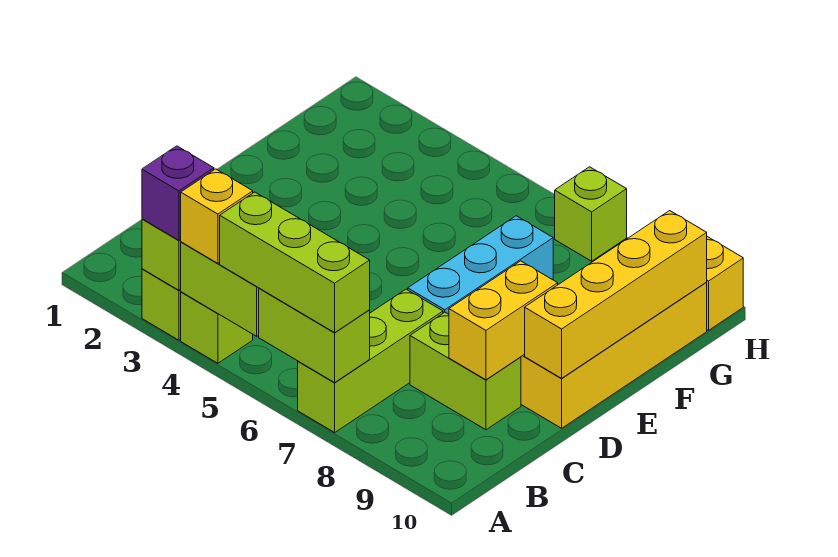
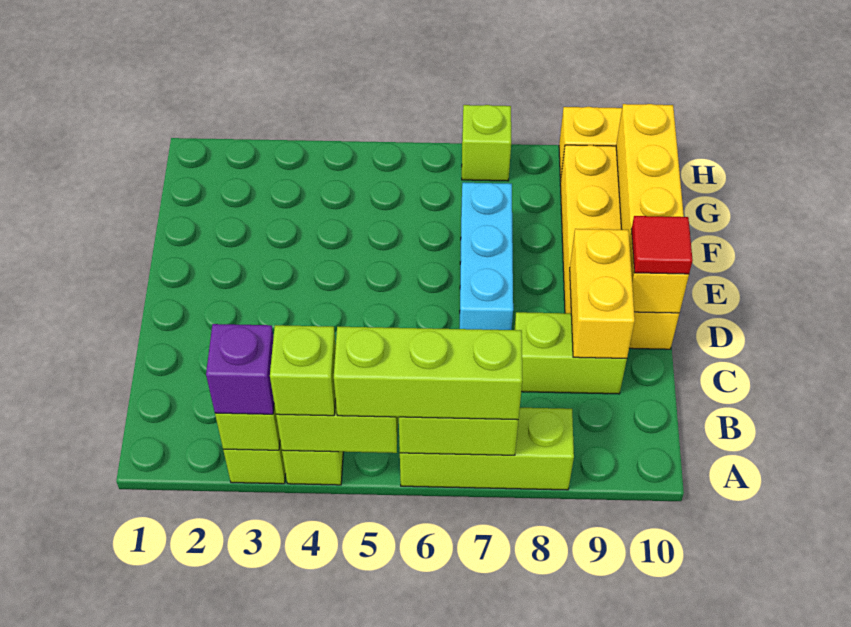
yellow brick A4 level 3 -> lime brick A4 level 3
lime brick A7:C7 level 1 -> lime brick A6:A8 level 1
none -> red tile D10 level 3

